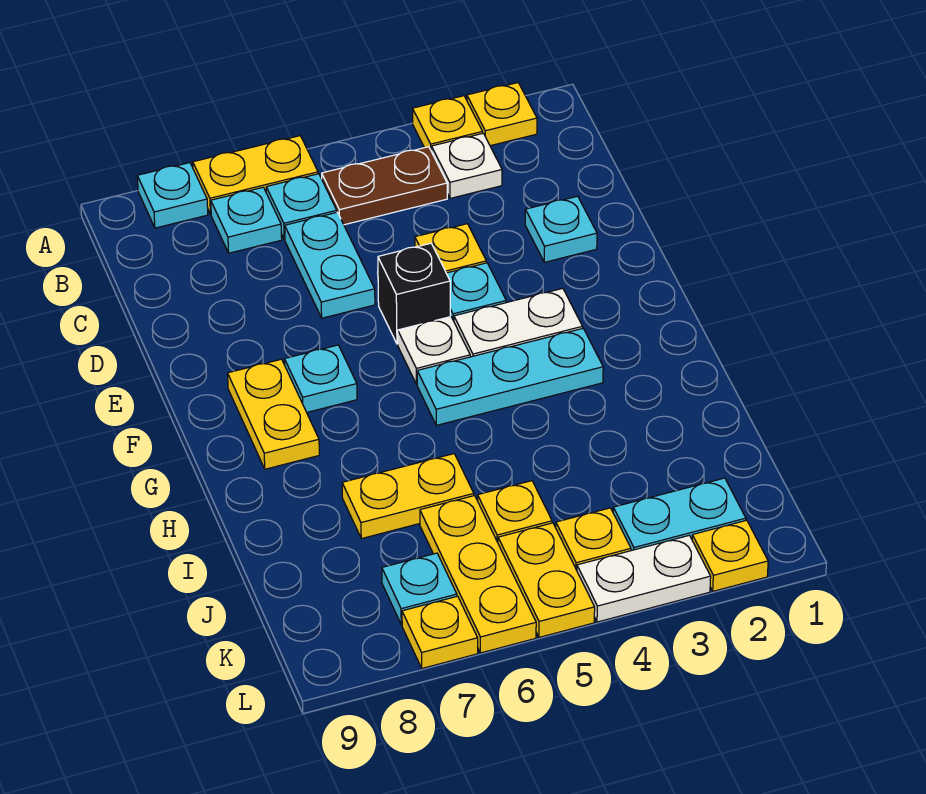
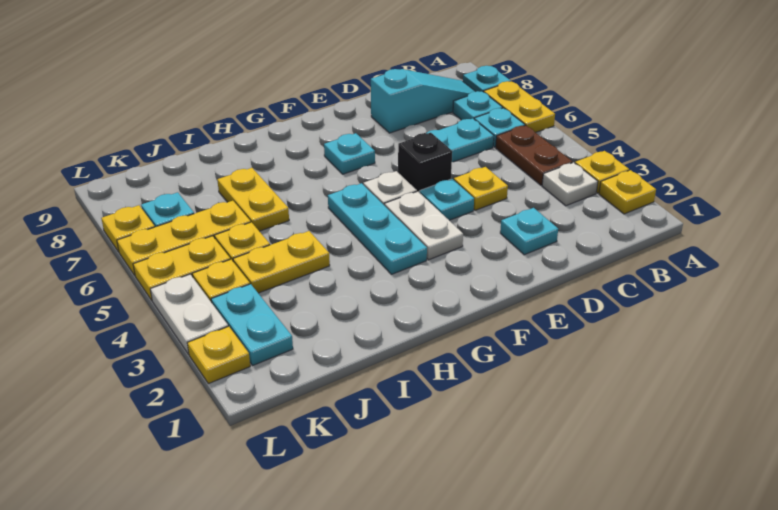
none -> cyan slope B8:D8 level 1 top D
yellow plate F8:G8 level 1 -> yellow plate I4:J4 level 1

